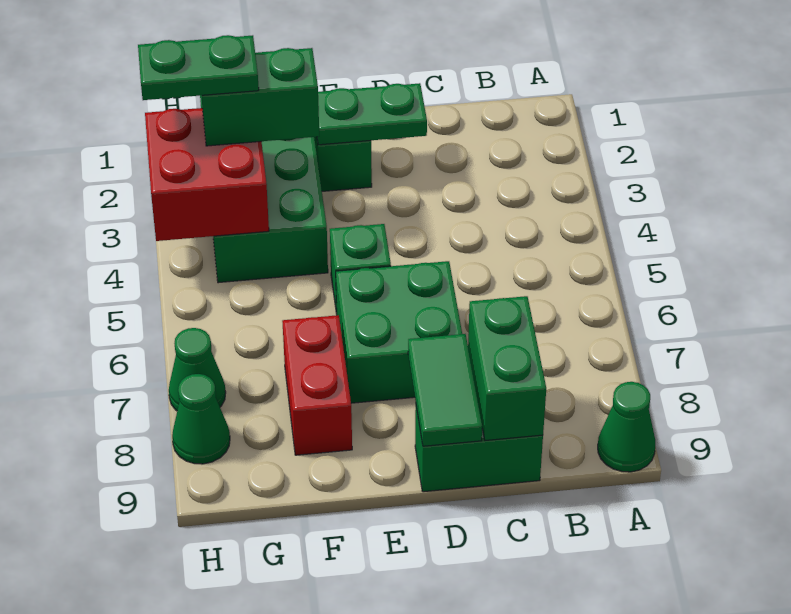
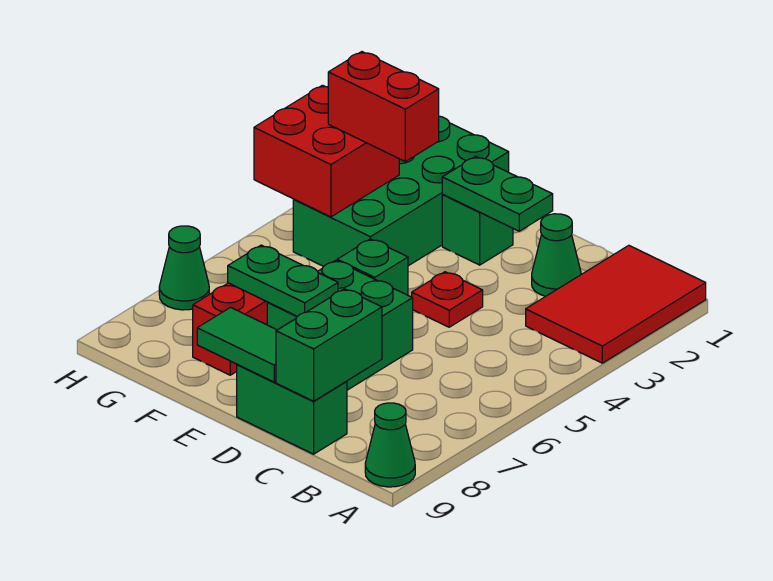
none -> red tile A1:B3 level 1
none -> red plate D4 level 1
green tile D8:D9 level 2 -> green tile D9:E9 level 2
green brick F3:G3 level 3 -> red brick F3:G3 level 3
green plate G3:H3 level 4 -> green plate E7:F7 level 2
green cone H8 level 1 -> green cone C2 level 1

